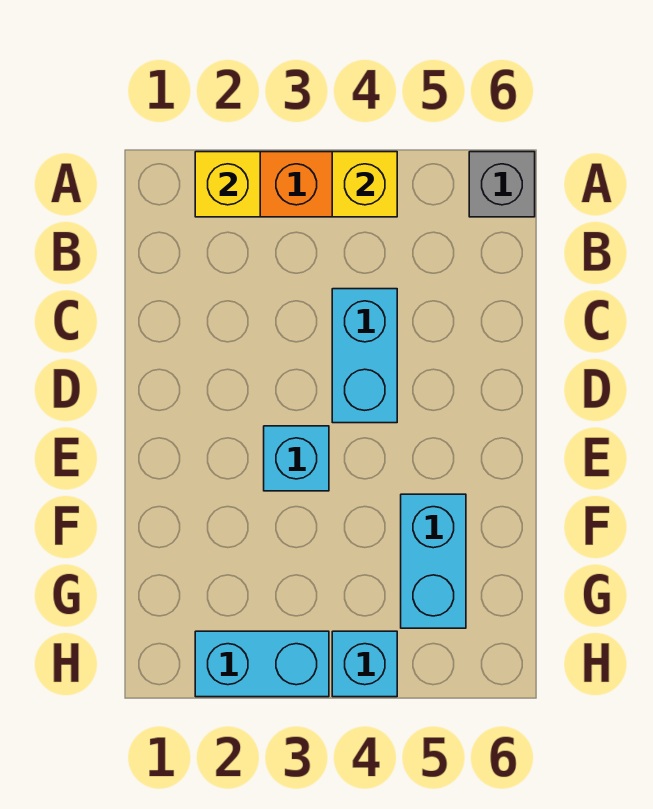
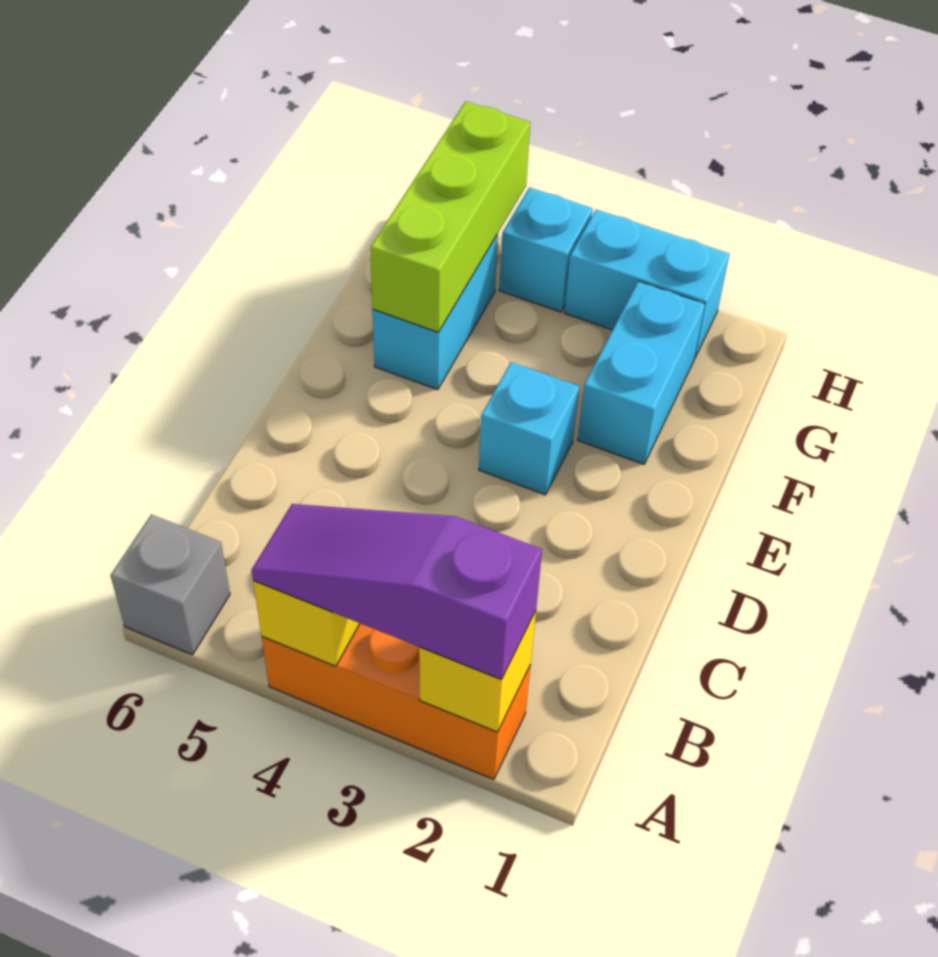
none -> purple slope A2:A4 level 3 top 2
cyan brick C4:D4 level 1 -> cyan brick F2:G2 level 1
none -> lime brick F5:H5 level 2

